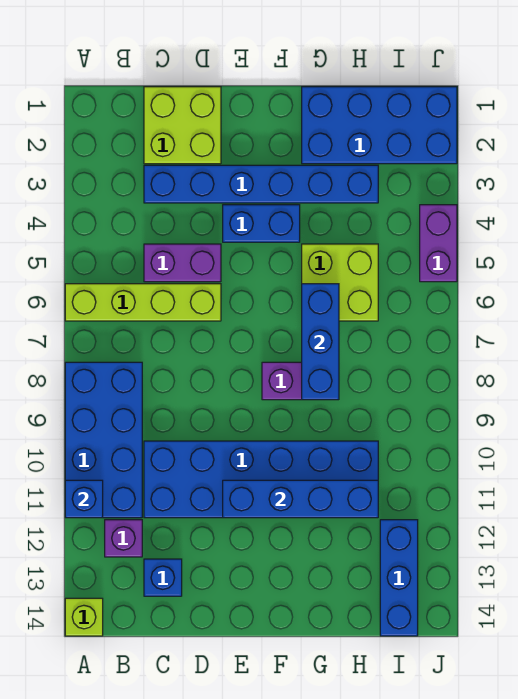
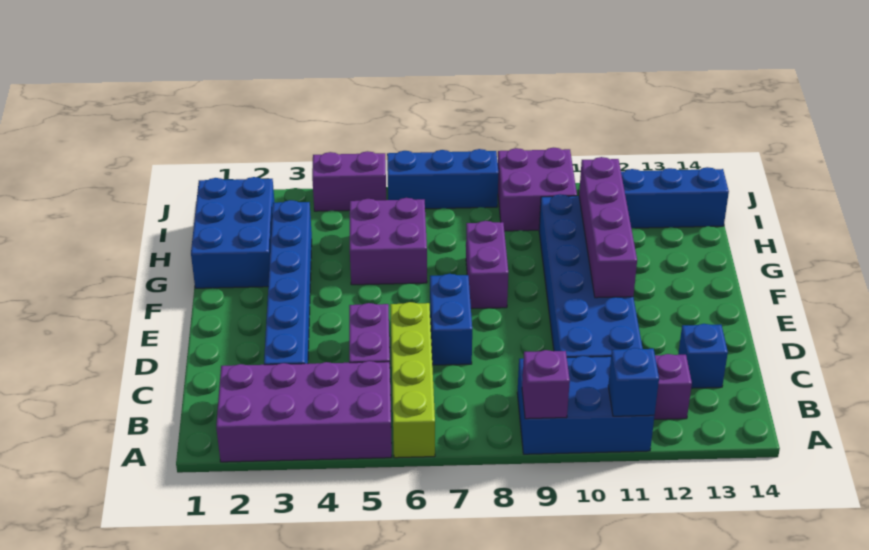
none -> purple brick A2:B5 level 1
blue brick A8:B11 level 1 -> blue brick A9:B11 level 1
none -> purple brick A9 level 2
lime brick A14 level 1 -> none
lime brick C1:D2 level 1 -> none
blue brick E4:F4 level 1 -> blue brick D7:E7 level 1
blue brick E11:H11 level 2 -> purple brick E11:H11 level 2
blue brick G1:J2 level 1 -> blue brick G1:I2 level 1
lime brick G5:H6 level 1 -> purple brick G5:H6 level 1
blue brick G6:G8 level 2 -> blue brick J6:J8 level 1
none -> purple brick I9:J10 level 1

